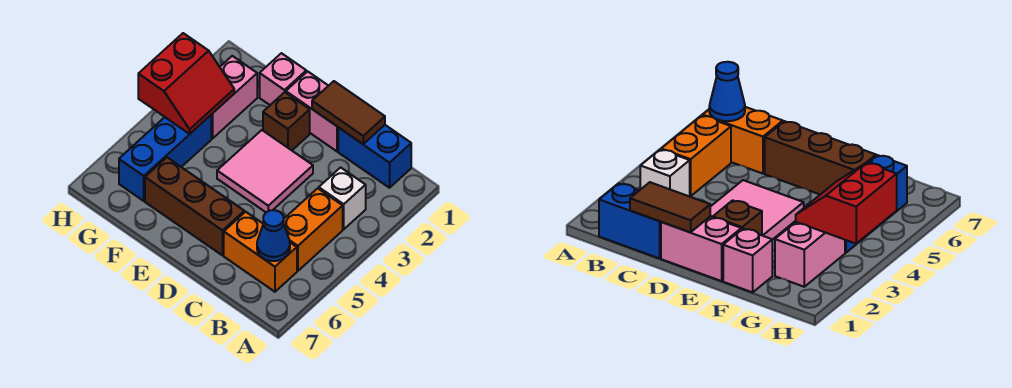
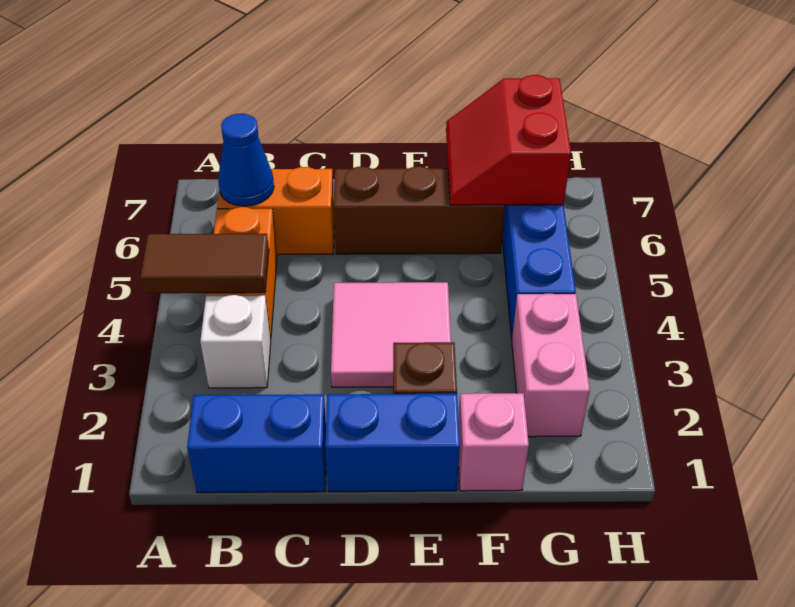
brown tile C1:D1 level 2 -> brown tile A4:B4 level 2
pink brick D1:E1 level 1 -> blue brick D1:E1 level 1
red slope G3:H4 level 2 top H -> red slope F6:G7 level 2 top G

